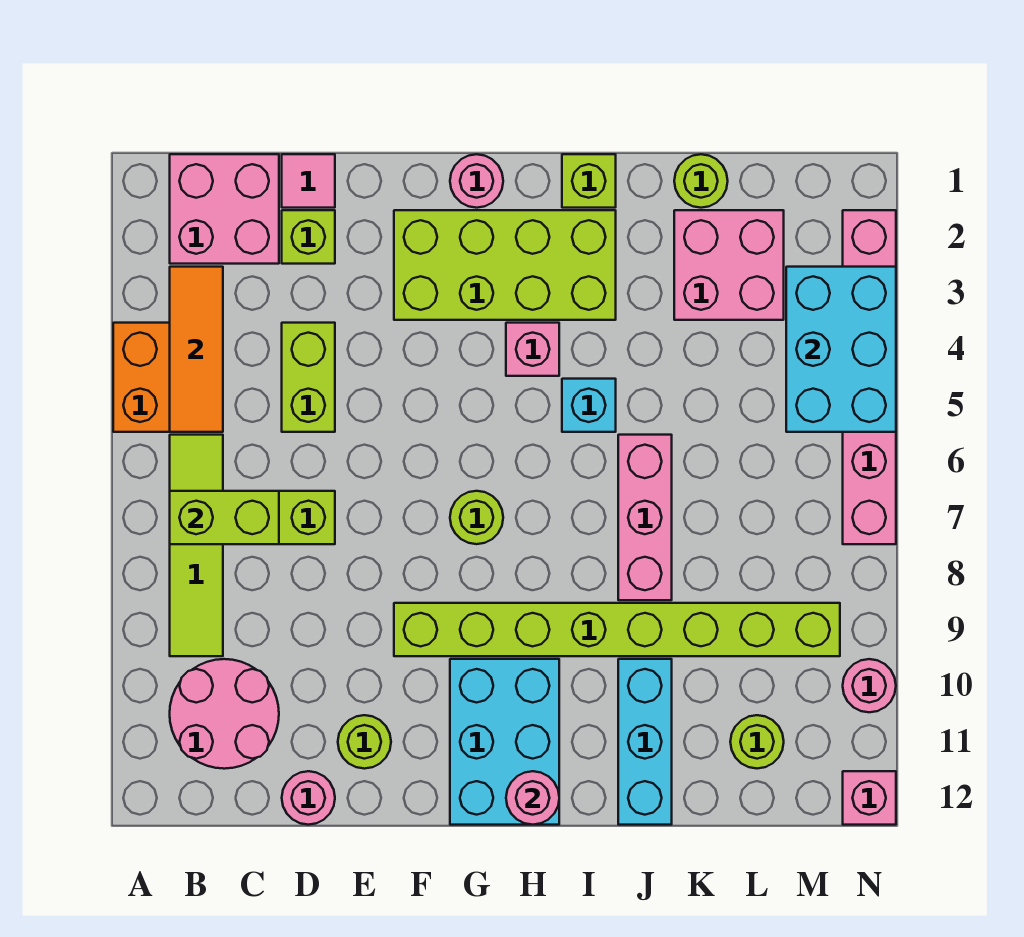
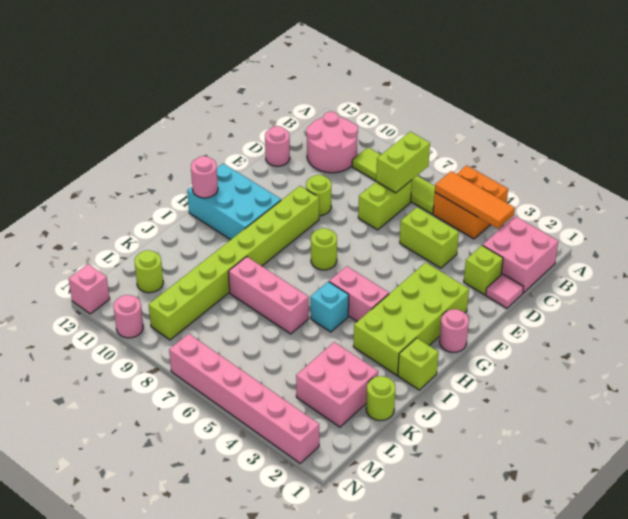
lime round brick E11 level 1 -> lime round brick E9 level 1
pink brick H4 level 1 -> pink brick H4:H5 level 1
cyan brick J10:J12 level 1 -> none
cyan brick M3:N5 level 2 -> none

